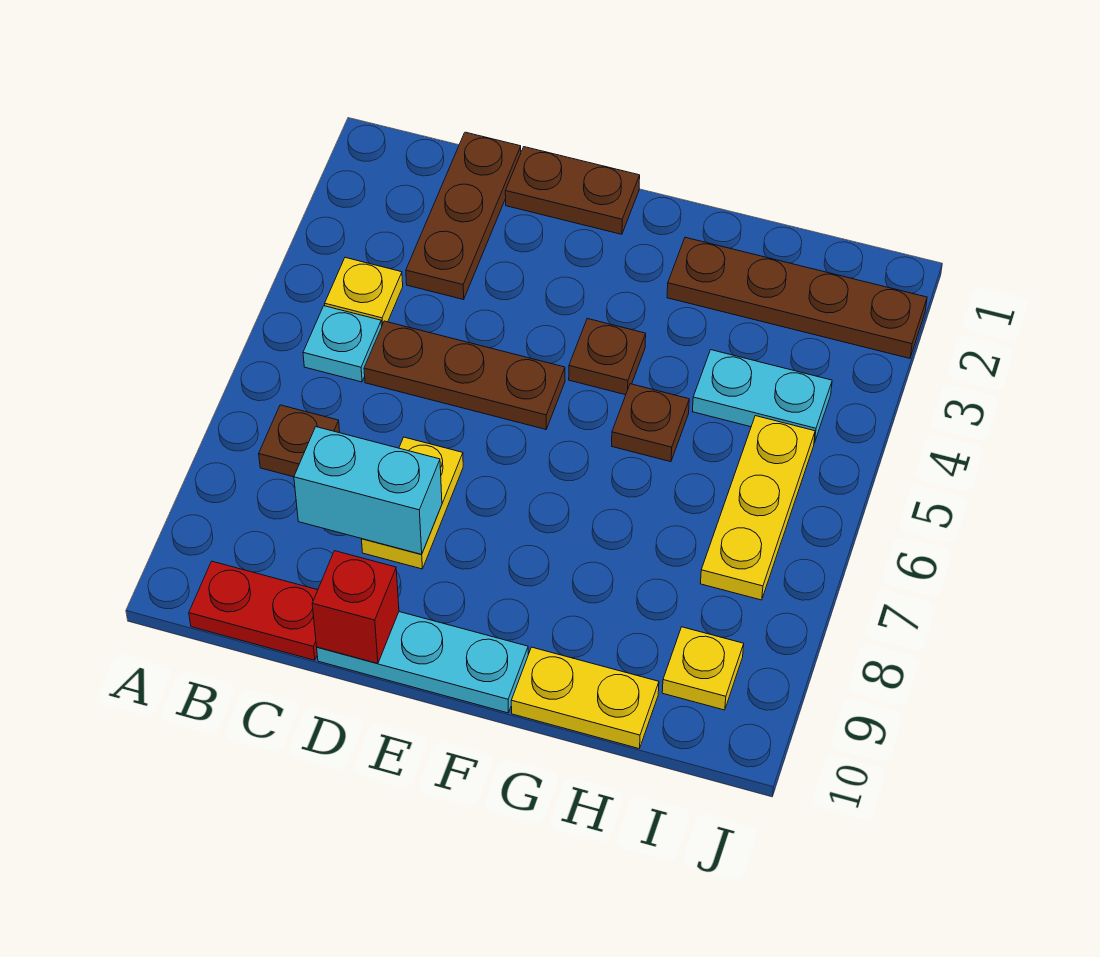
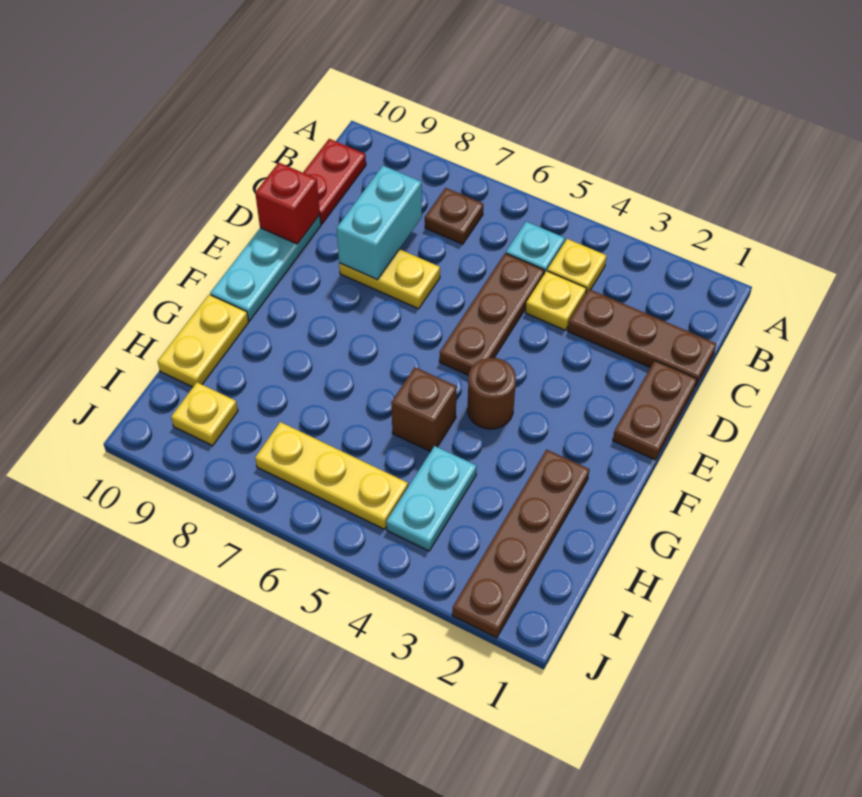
none -> yellow plate C4 level 1
brown plate F4 level 1 -> brown round brick F4 level 1
brown plate G5 level 1 -> brown brick G5 level 1

